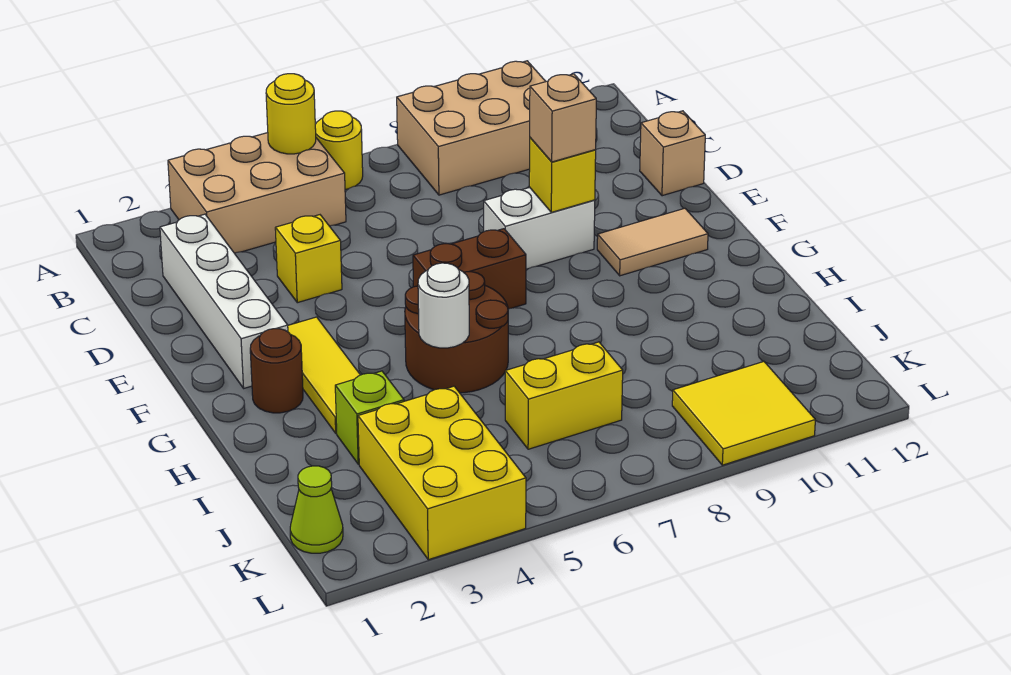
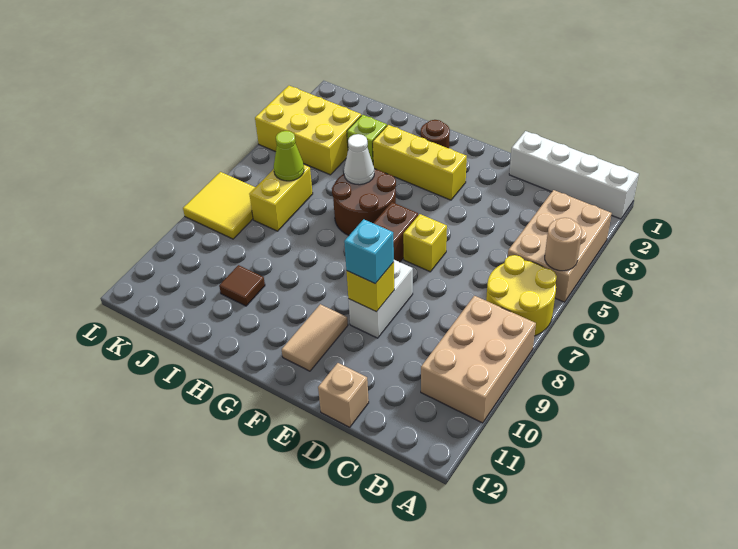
yellow round brick A5 level 2 -> tan round brick A5 level 2
yellow round brick A6 level 1 -> yellow round brick A6:B7 level 1
white brick C2:F2 level 1 -> white brick A1:D1 level 1
yellow brick D4 level 1 -> yellow brick E6 level 1
tan brick E9 level 3 -> cyan brick E9 level 3
yellow tile F3:H3 level 1 -> yellow brick F3:H3 level 1
white round brick H5 level 2 -> white cone H5 level 2
none -> brown tile I10 level 1
lime cone K1 level 1 -> lime cone J6 level 2
yellow tile K9:L10 level 1 -> yellow tile K7:L8 level 1

